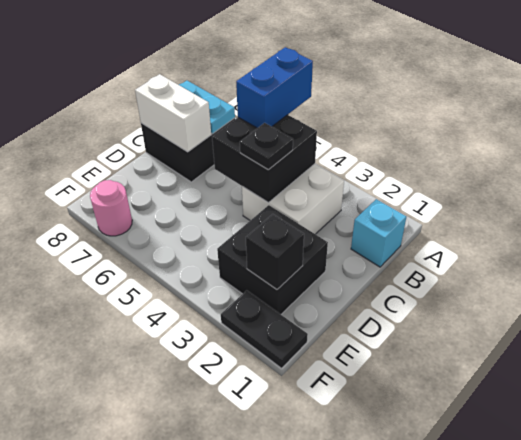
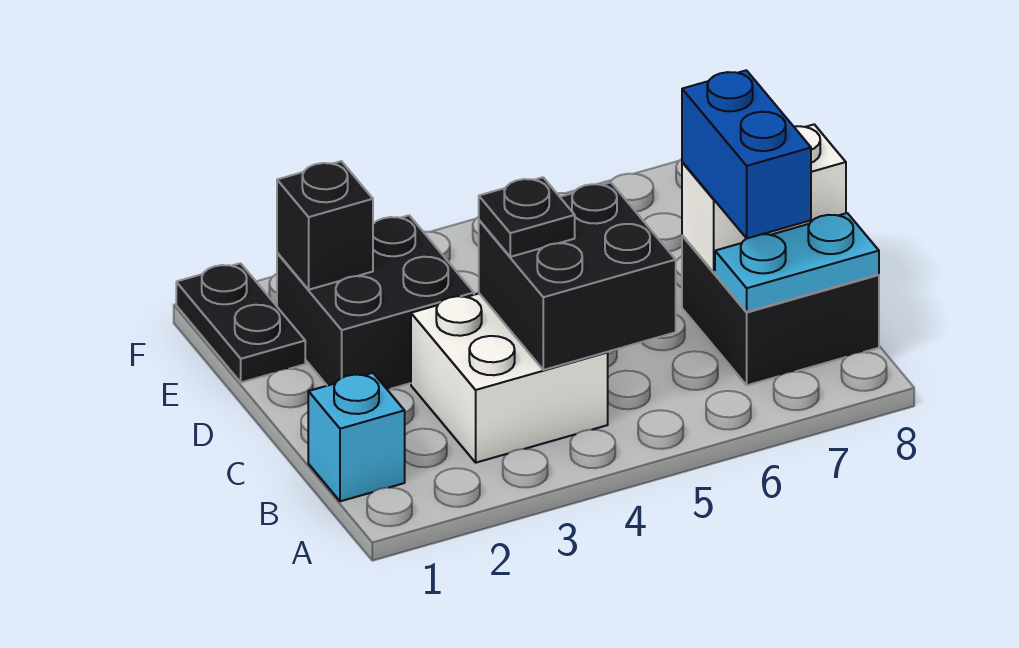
blue brick A5:B5 level 3 -> blue brick B7:C7 level 3
black plate F1:F2 level 1 -> black plate E1:F1 level 1
pink round brick F7 level 1 -> none

